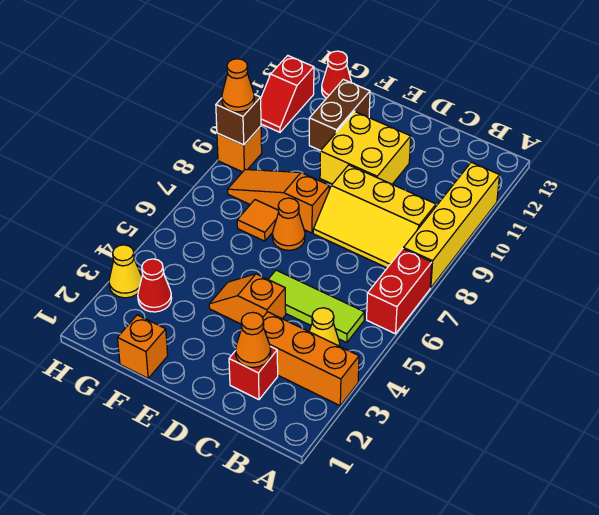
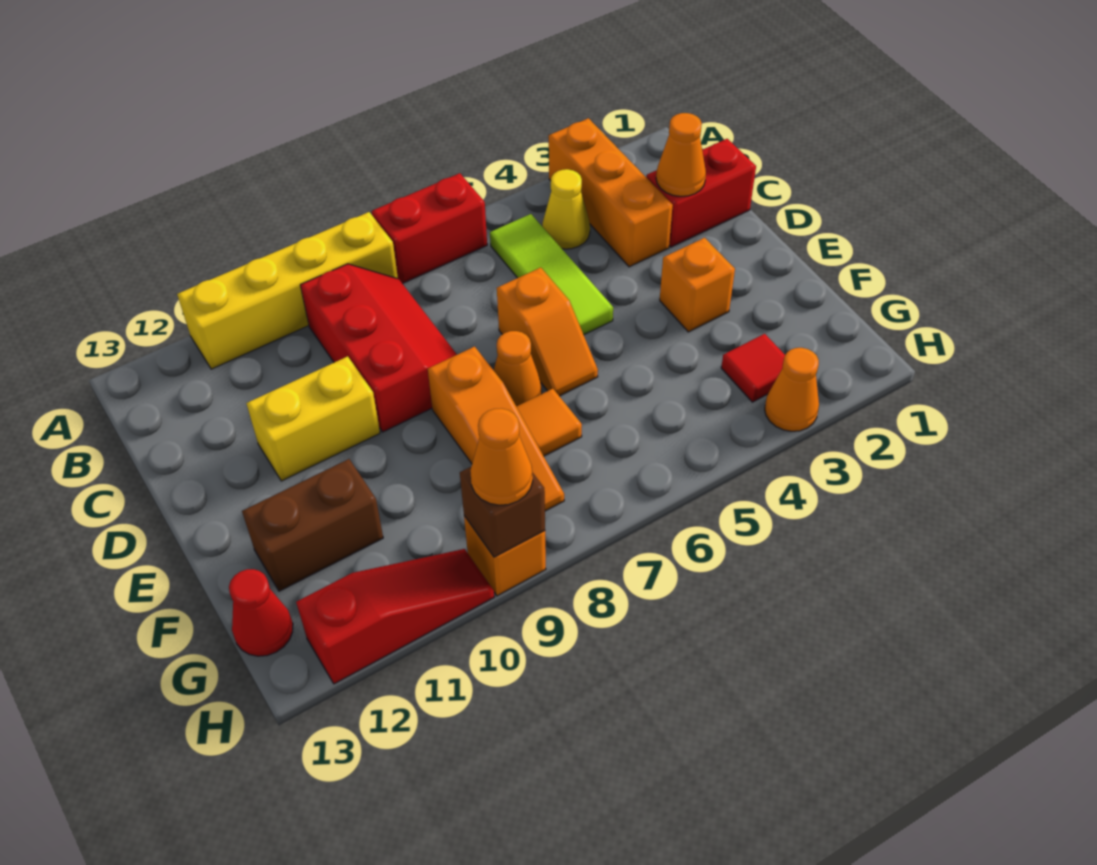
yellow slope B8:D9 level 1 top 9 -> red slope B8:D9 level 1 top 9
red brick C2 level 1 -> red brick C1:C2 level 1
orange slope D4:E4 level 1 top D -> orange slope D6:E6 level 1 top D
yellow brick D10:E11 level 1 -> yellow brick D10:D11 level 1
orange brick F1 level 1 -> orange brick E3 level 1
red cone G3 level 1 -> red tile G3 level 1
yellow cone H3 level 1 -> orange cone H3 level 1
red slope H11:H12 level 1 top 12 -> red slope H10:H12 level 1 top 12

